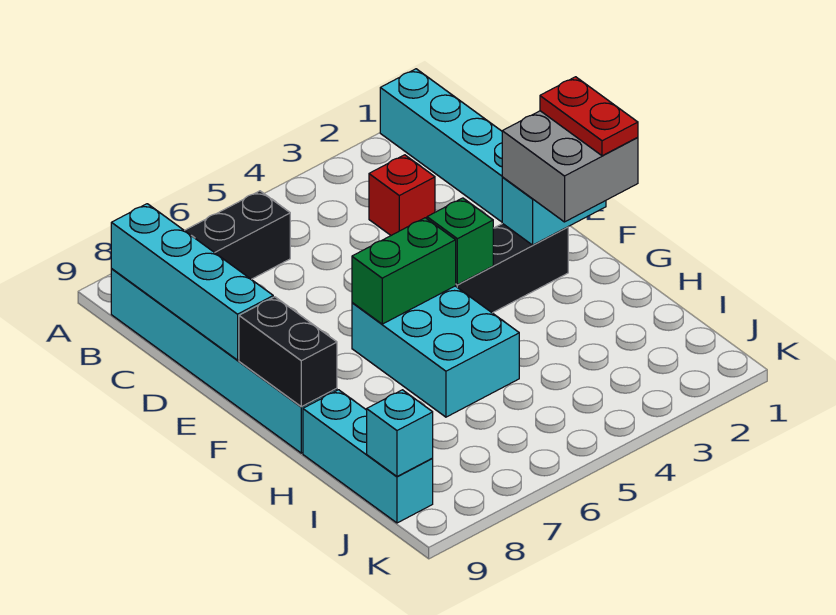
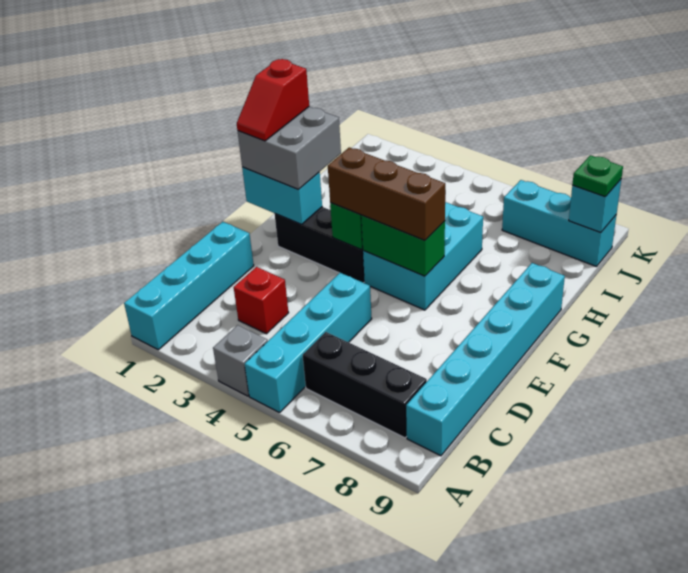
none -> grey brick A4 level 1
cyan brick B9:E9 level 2 -> cyan brick A5:D5 level 1
red plate F1:G1 level 4 -> red slope F1:G1 level 4 top G
none -> brown brick F4:F6 level 3
black brick F9:G9 level 2 -> none
cyan brick H9:J9 level 1 -> cyan brick J7:J9 level 1
none -> green plate J9 level 3

